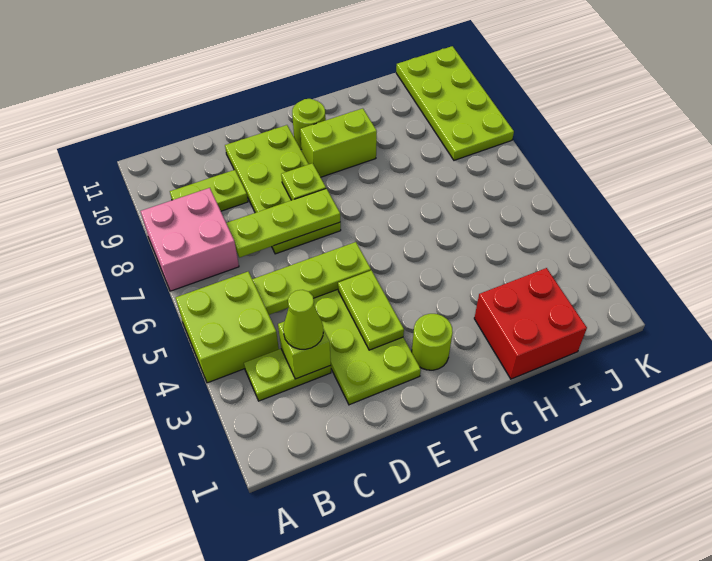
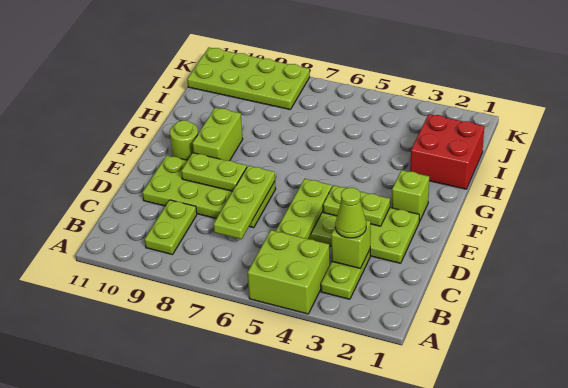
pink brick A7:B8 level 1 -> none
lime plate E8 level 2 -> lime plate E8:E9 level 2
lime round brick F2 level 1 -> lime brick F2 level 1

